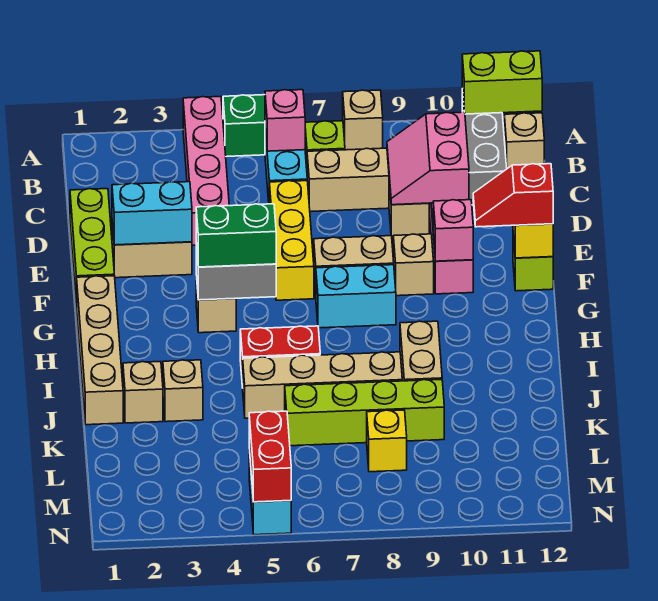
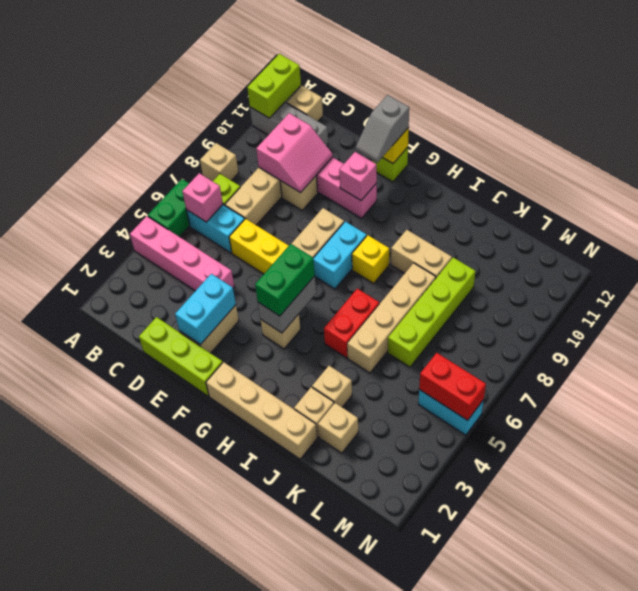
pink slope C9:D10 level 2 top 10 -> pink slope C9:D10 level 2 top C
tan brick F9 level 1 -> tan brick K2 level 1
red slope F11:F12 level 3 top 12 -> grey slope F11:F12 level 3 top 12
yellow brick L8 level 1 -> yellow brick H8 level 1

